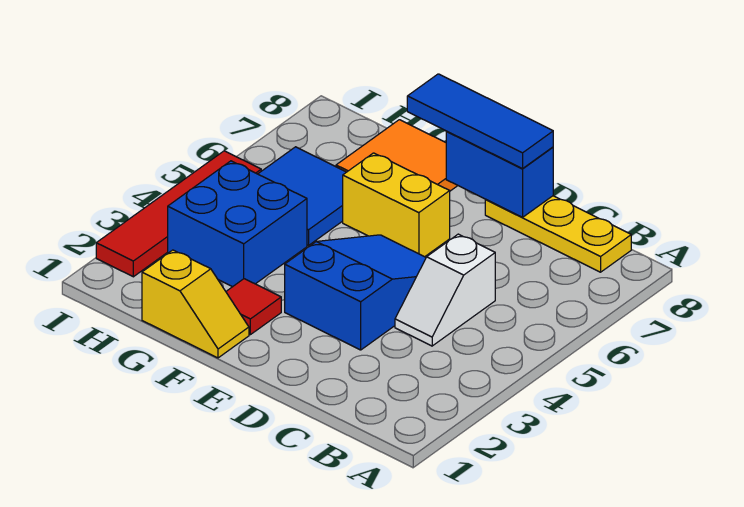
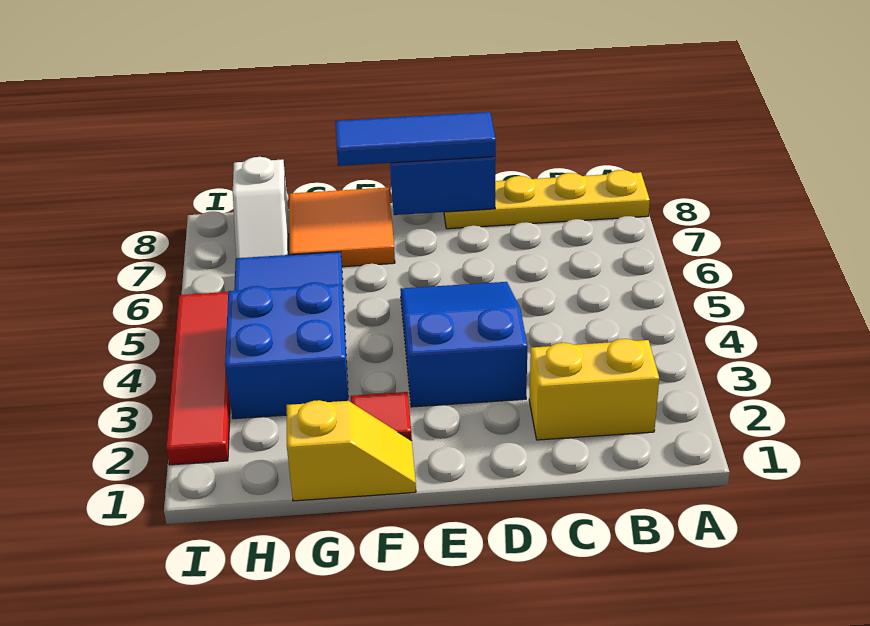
yellow plate B8:D8 level 1 -> yellow plate A8:D8 level 1
white slope C4:C5 level 1 top 5 -> white slope H7:H8 level 1 top 8
yellow brick E6:F6 level 1 -> yellow brick B2:C2 level 1

